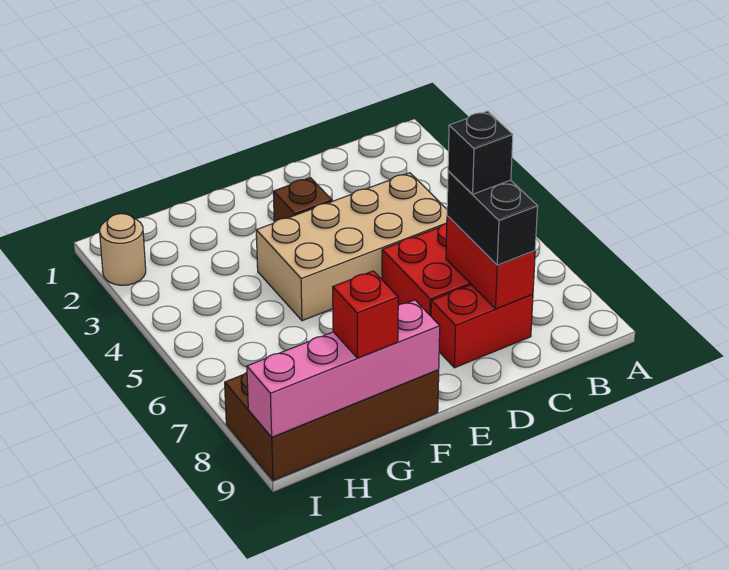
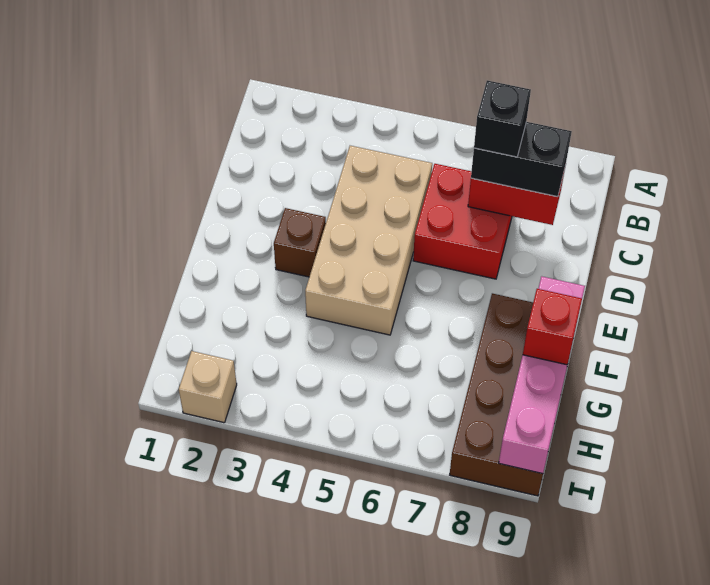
red brick C8:D8 level 1 -> none
tan round brick I2 level 1 -> tan brick I2 level 1

